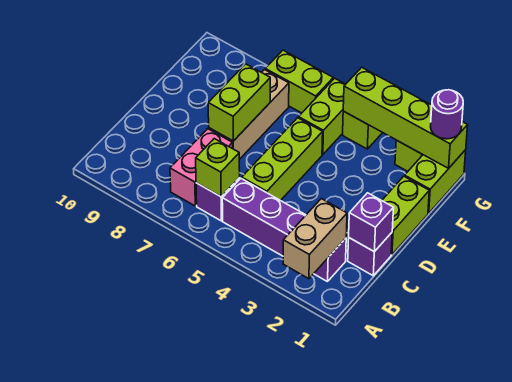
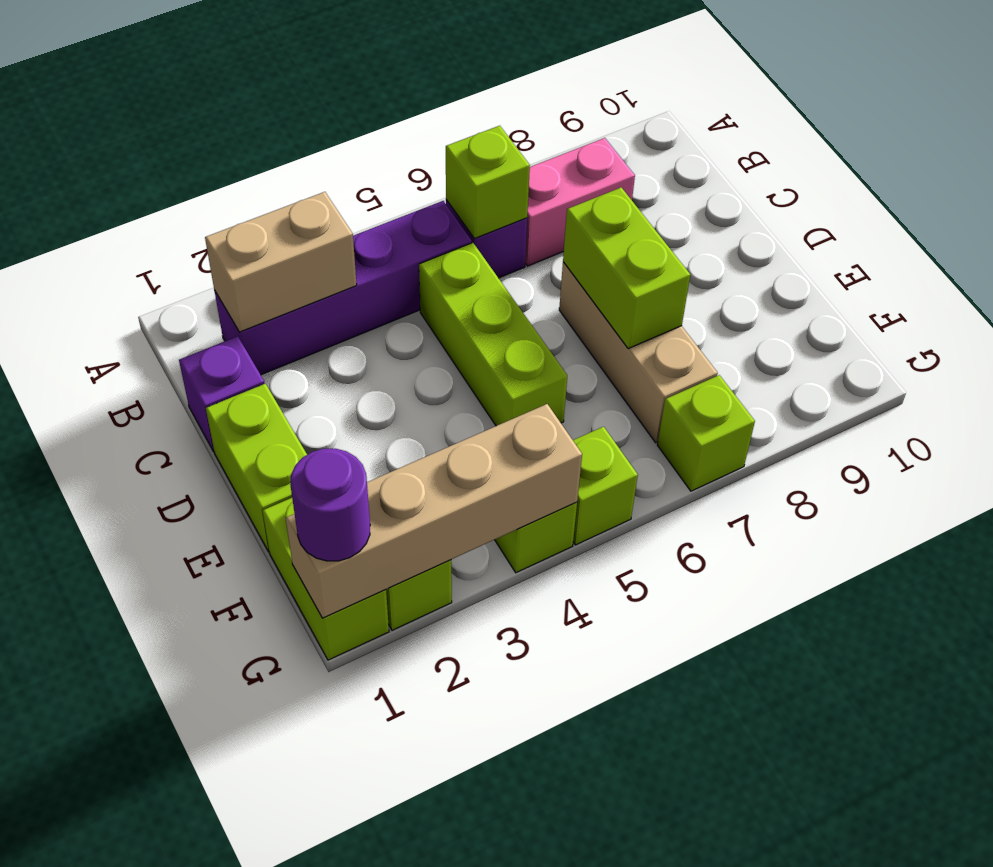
tan brick A2:B2 level 2 -> tan brick B2:B3 level 2
pink brick B7:C7 level 1 -> pink brick B7:B8 level 1
purple brick C1 level 2 -> none
lime brick F5:G5 level 1 -> lime brick G5 level 1
lime brick G1:G4 level 2 -> tan brick G1:G4 level 2
lime brick G6:G7 level 1 -> lime brick G7 level 1

